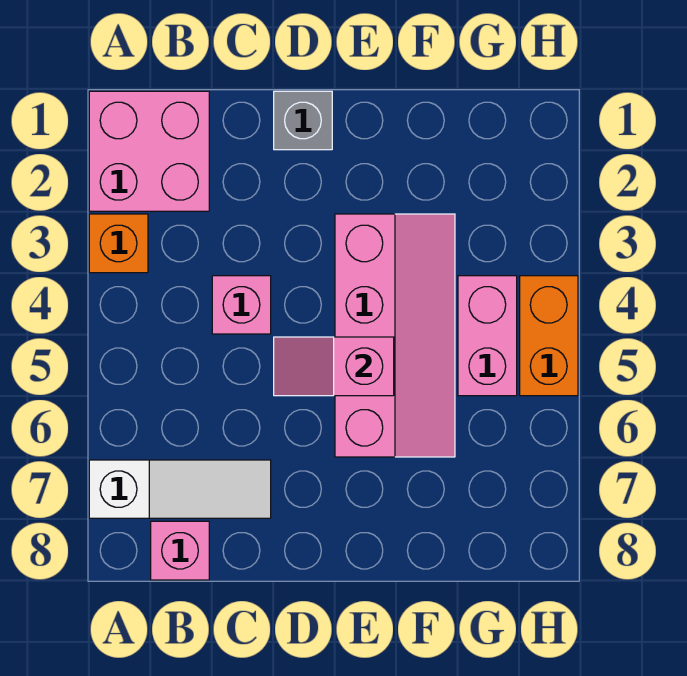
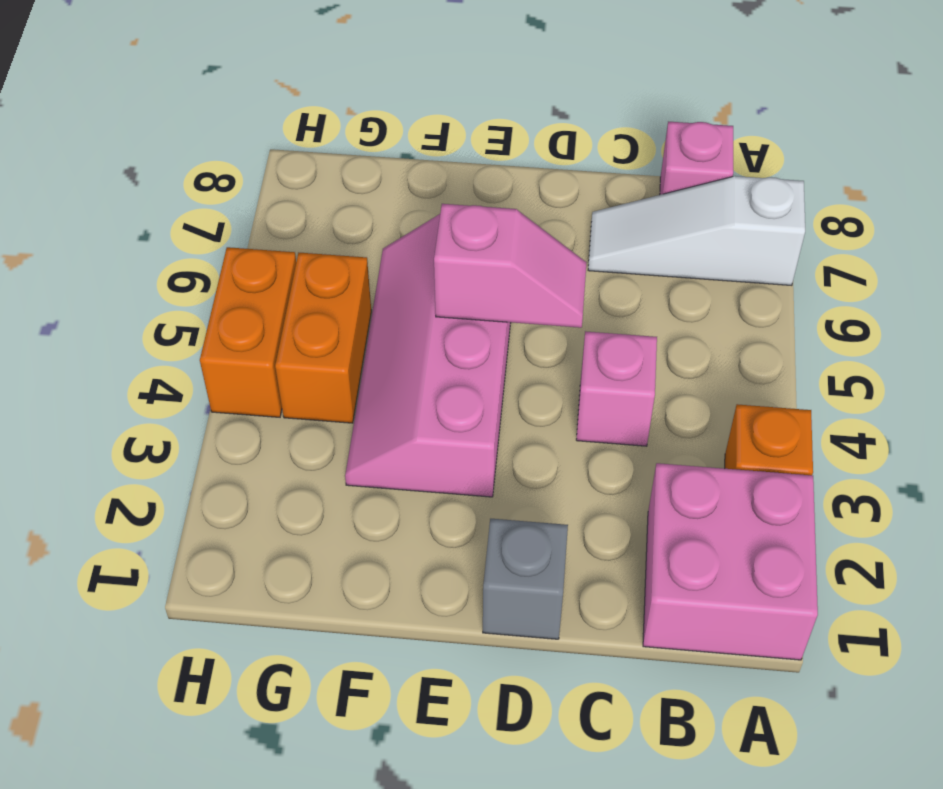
pink brick G4:G5 level 1 -> orange brick G4:G5 level 1

